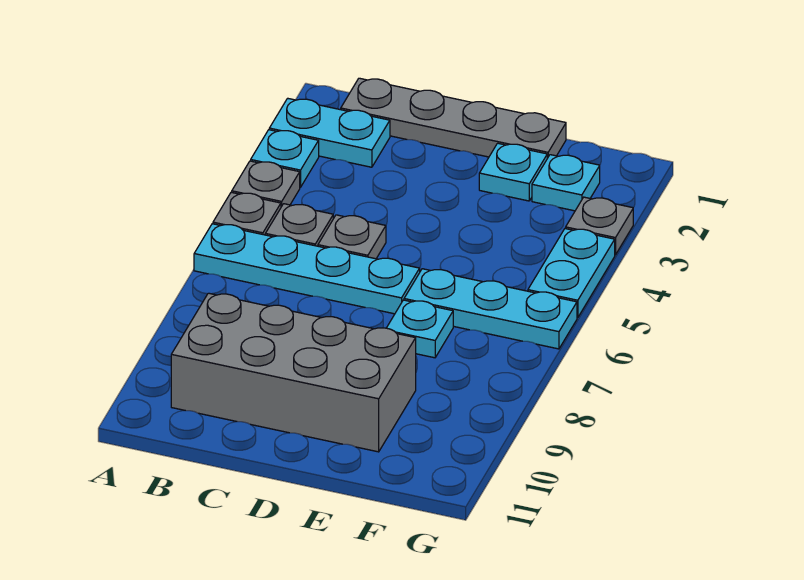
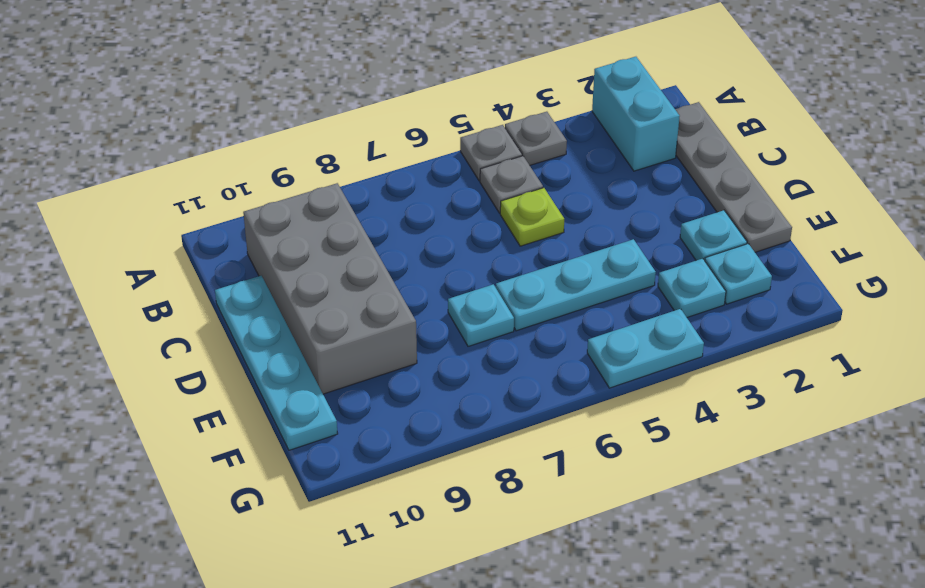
cyan plate A2:B2 level 1 -> cyan brick A2:B2 level 1
cyan plate A3 level 1 -> cyan plate F3 level 1
cyan plate A6:D6 level 1 -> cyan plate C11:F11 level 1
grey plate C5 level 1 -> lime plate C5 level 1
cyan plate E6:G6 level 1 -> cyan plate E4:E6 level 1
grey plate G3 level 1 -> none

